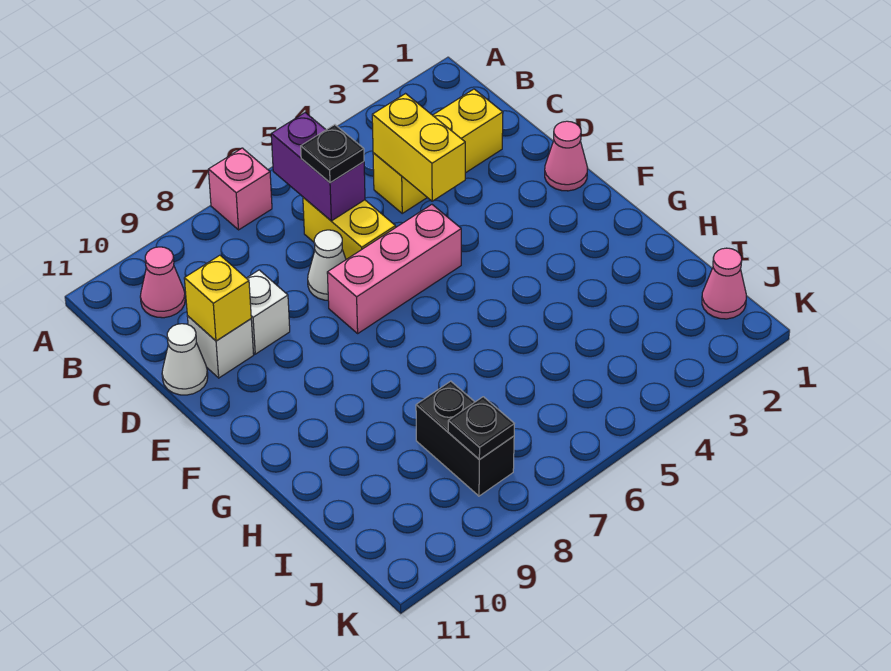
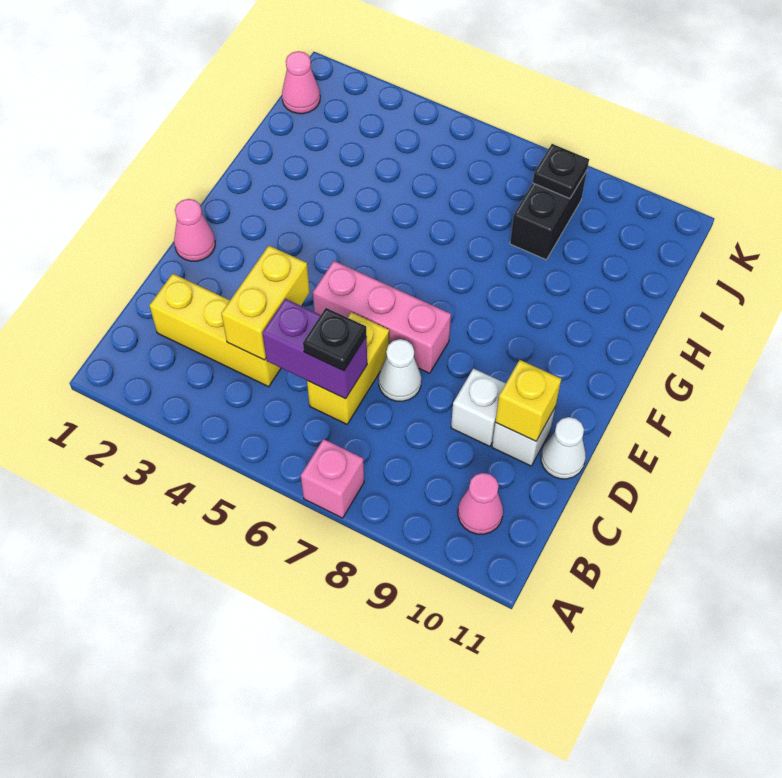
purple brick B6:C6 level 2 -> purple brick C5:C6 level 2

